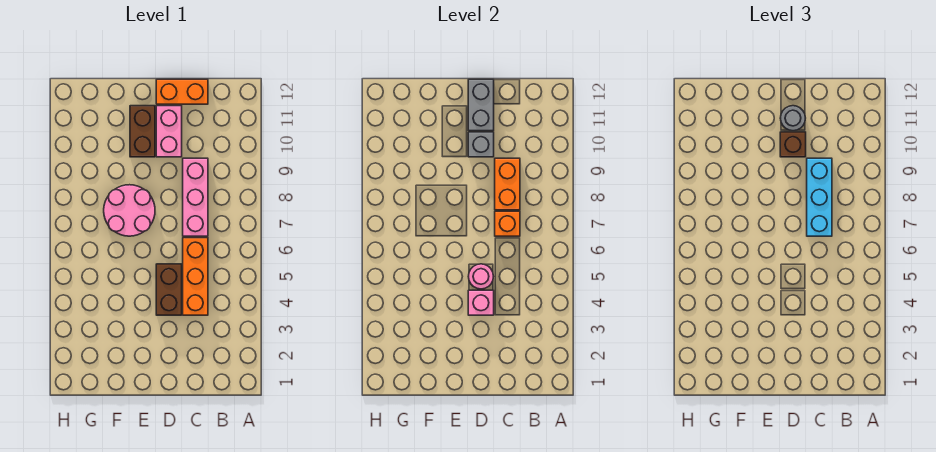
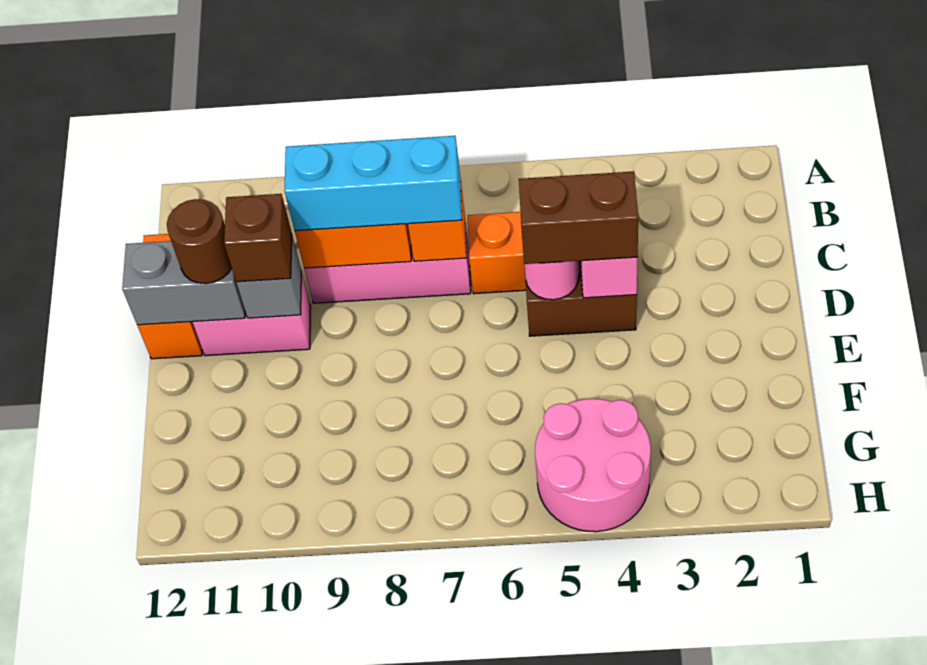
grey round brick D11 level 3 -> brown round brick D11 level 3
pink round brick E7:F8 level 1 -> pink round brick G4:H5 level 1
brown brick E10:E11 level 1 -> brown brick D4:D5 level 3

